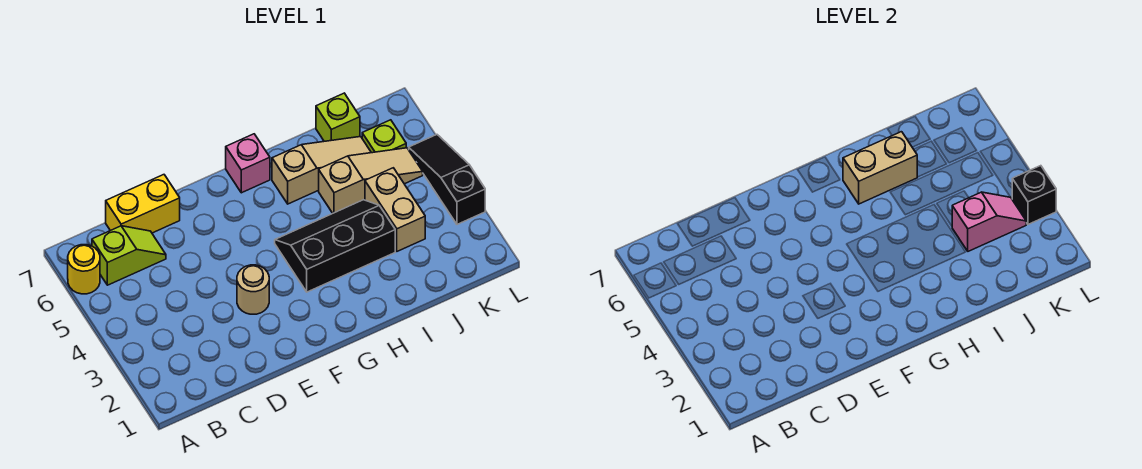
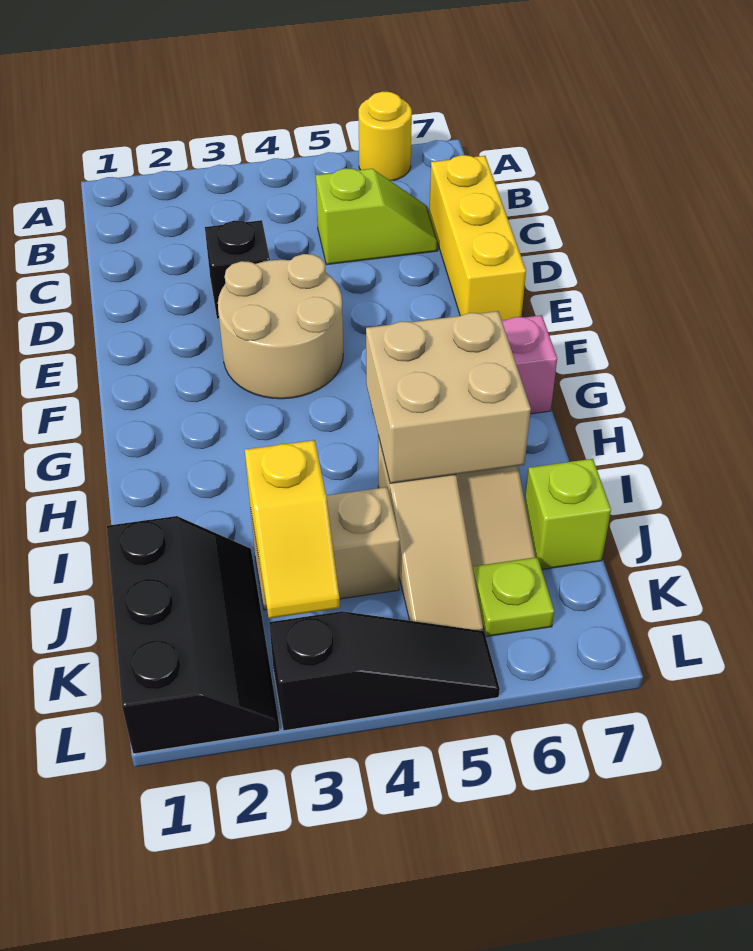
lime slope B6:C6 level 1 top B -> lime slope C5:C6 level 1 top 5
yellow brick C7:D7 level 1 -> yellow brick C7:E7 level 1
tan round brick E3 level 1 -> tan round brick E3:F4 level 1
black slope G3:I4 level 1 top 3 -> black slope J1:L2 level 1 top 1
tan brick H6:I6 level 2 -> tan brick H5:I6 level 2
pink slope J3:K3 level 2 top J -> yellow slope J3:K3 level 2 top J
black brick L3 level 2 -> black brick D3 level 1

